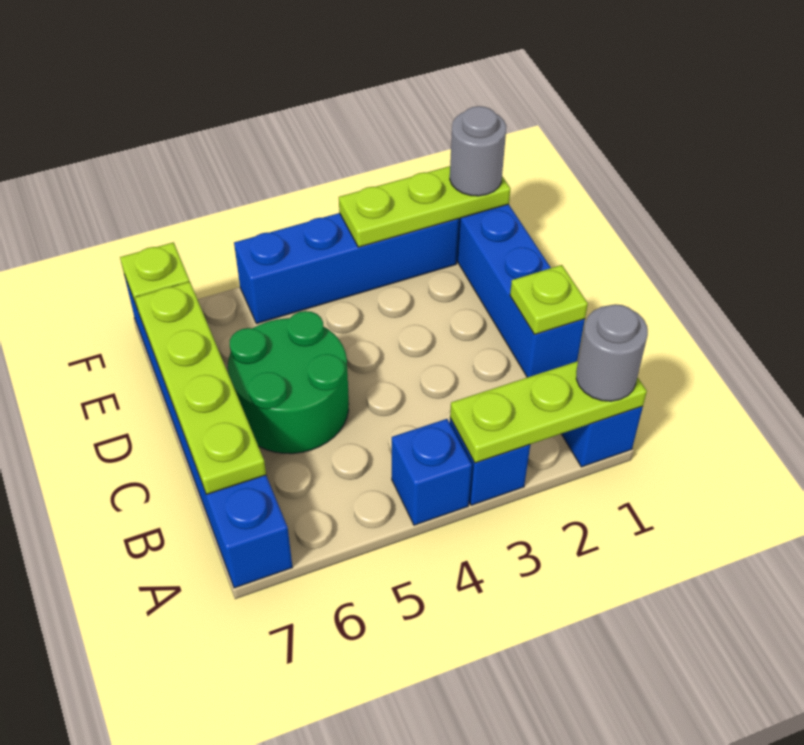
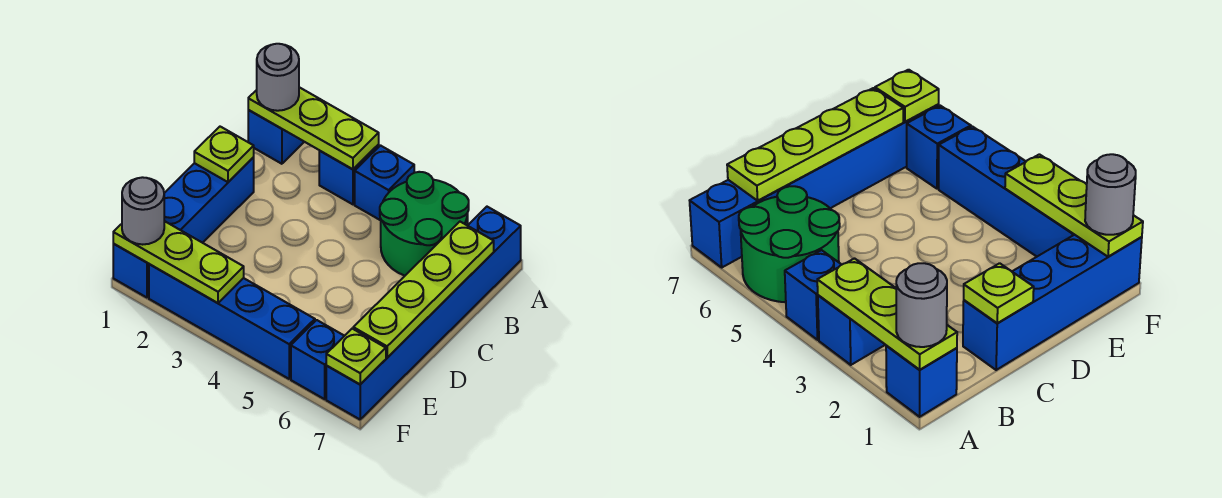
green round brick C5:D6 level 1 -> green round brick A5:B6 level 1
none -> blue brick F6 level 1

